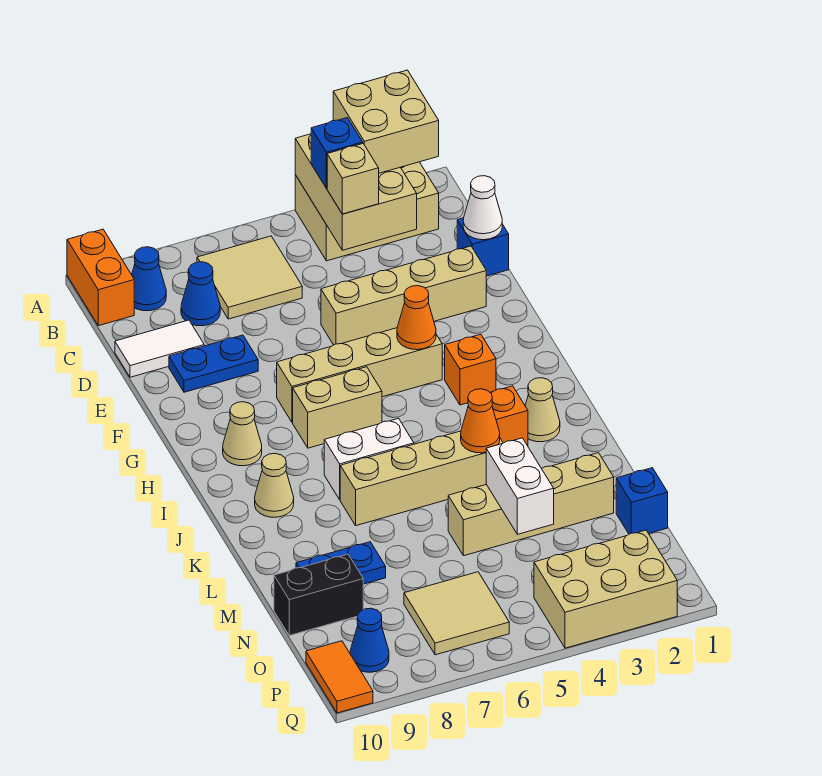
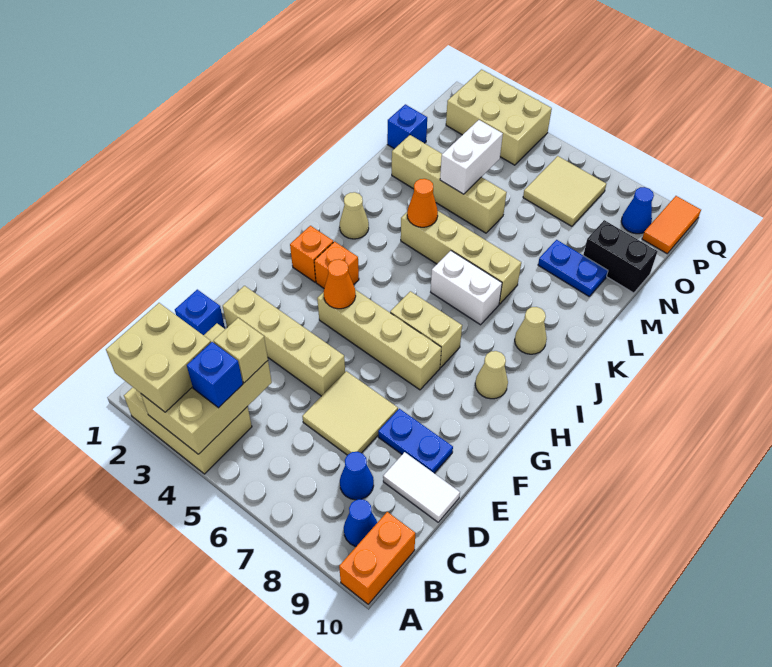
tan tile B6:C7 level 1 -> tan tile D6:E7 level 1
white cone D1 level 2 -> none
orange brick J3 level 1 -> orange brick H2 level 1

